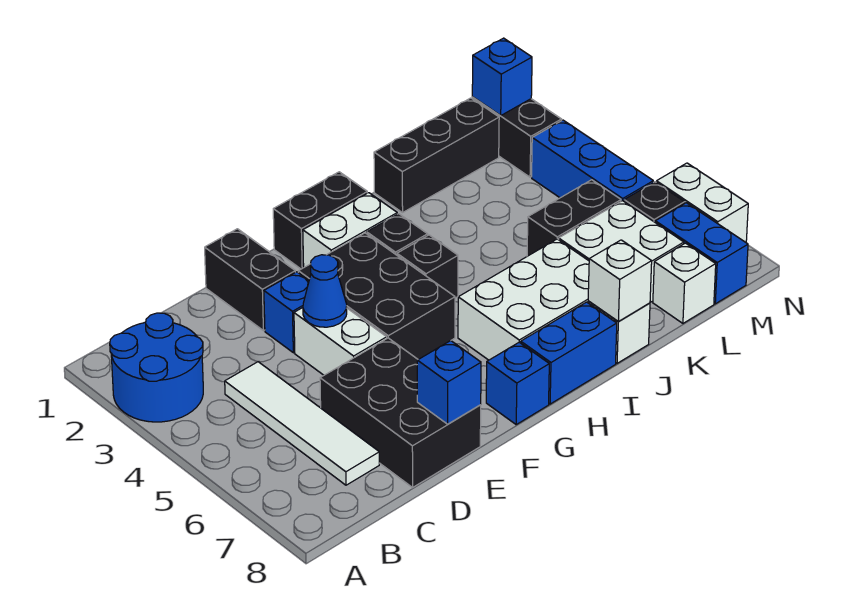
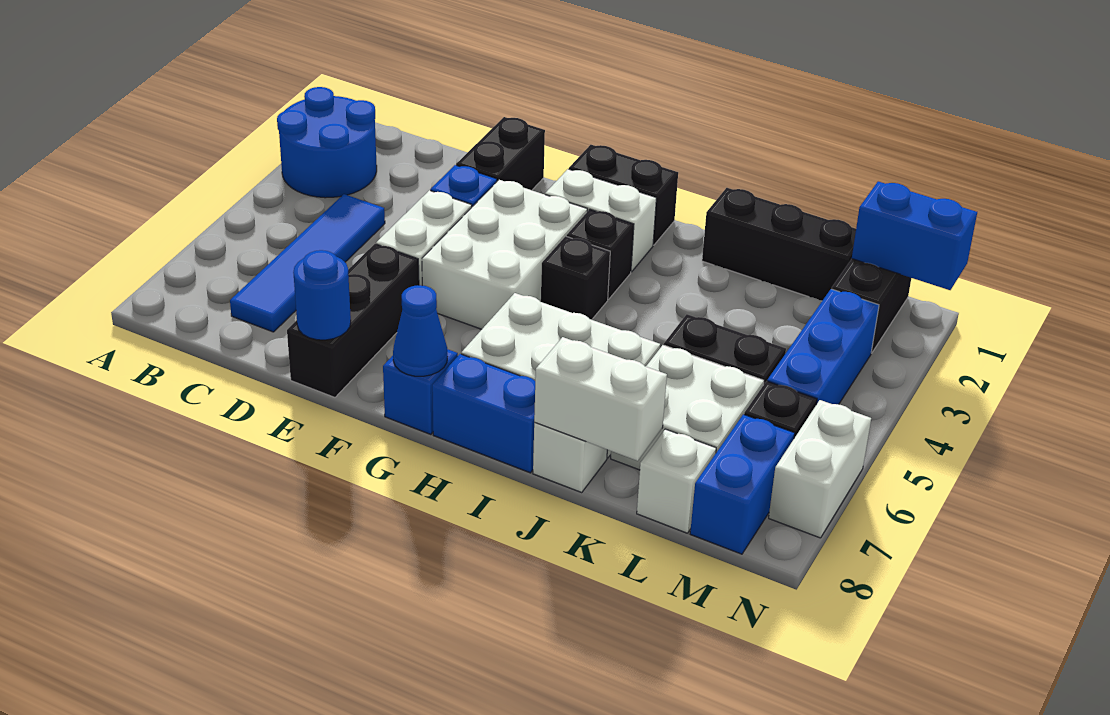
white tile C4:C7 level 1 -> blue tile C4:C7 level 1
black brick D6:E8 level 1 -> black brick E6:E8 level 1
blue cone E4 level 2 -> blue cone G8 level 2
blue brick E8 level 2 -> blue round brick E8 level 2
black brick F3:G5 level 1 -> white brick F3:G5 level 1
white brick J8 level 2 -> white brick J8:K8 level 2
blue brick M1 level 2 -> blue brick M1:N1 level 2

